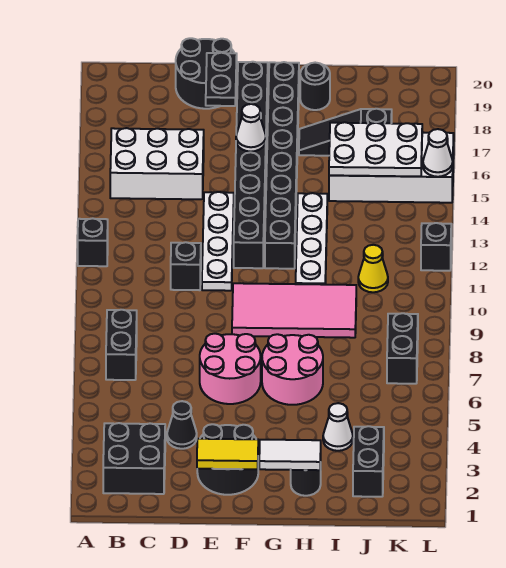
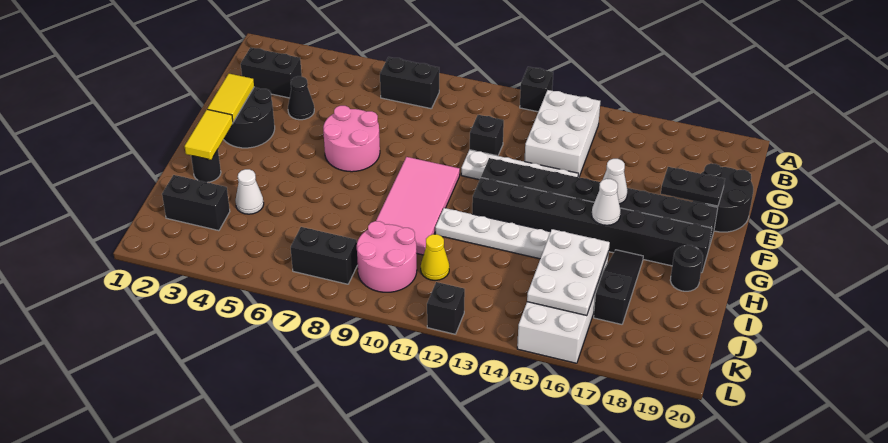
black brick B2:C3 level 1 -> black brick C2:C3 level 1
white brick B15:D16 level 1 -> white brick B13:D14 level 1
white tile G2:H2 level 2 -> yellow tile G2:H2 level 2
pink round brick G6:H7 level 1 -> pink round brick J9:K10 level 1
white cone L15 level 2 -> white cone G16 level 2

